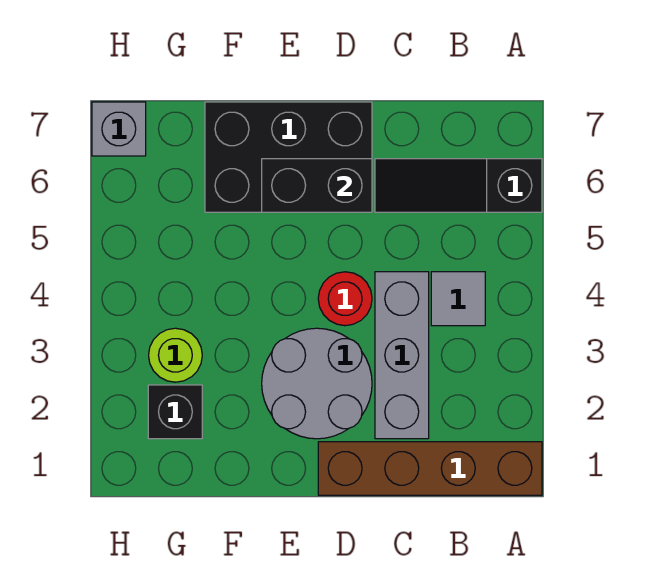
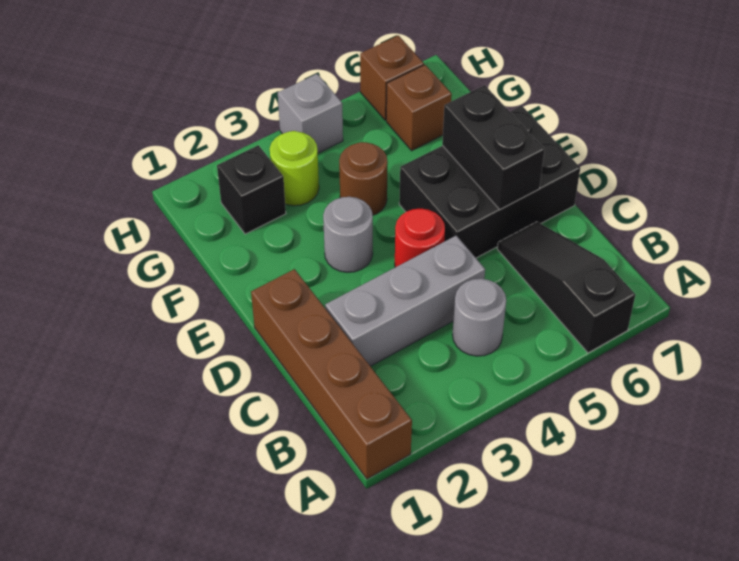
grey tile B4 level 1 -> grey round brick B4 level 1
grey round brick D2:E3 level 1 -> grey round brick E3 level 1
black brick D6:F7 level 1 -> black brick D5:E7 level 1
none -> brown round brick F4 level 1
none -> brown brick G6 level 1
none -> brown brick H6 level 1
grey brick H7 level 1 -> grey brick H4 level 1

